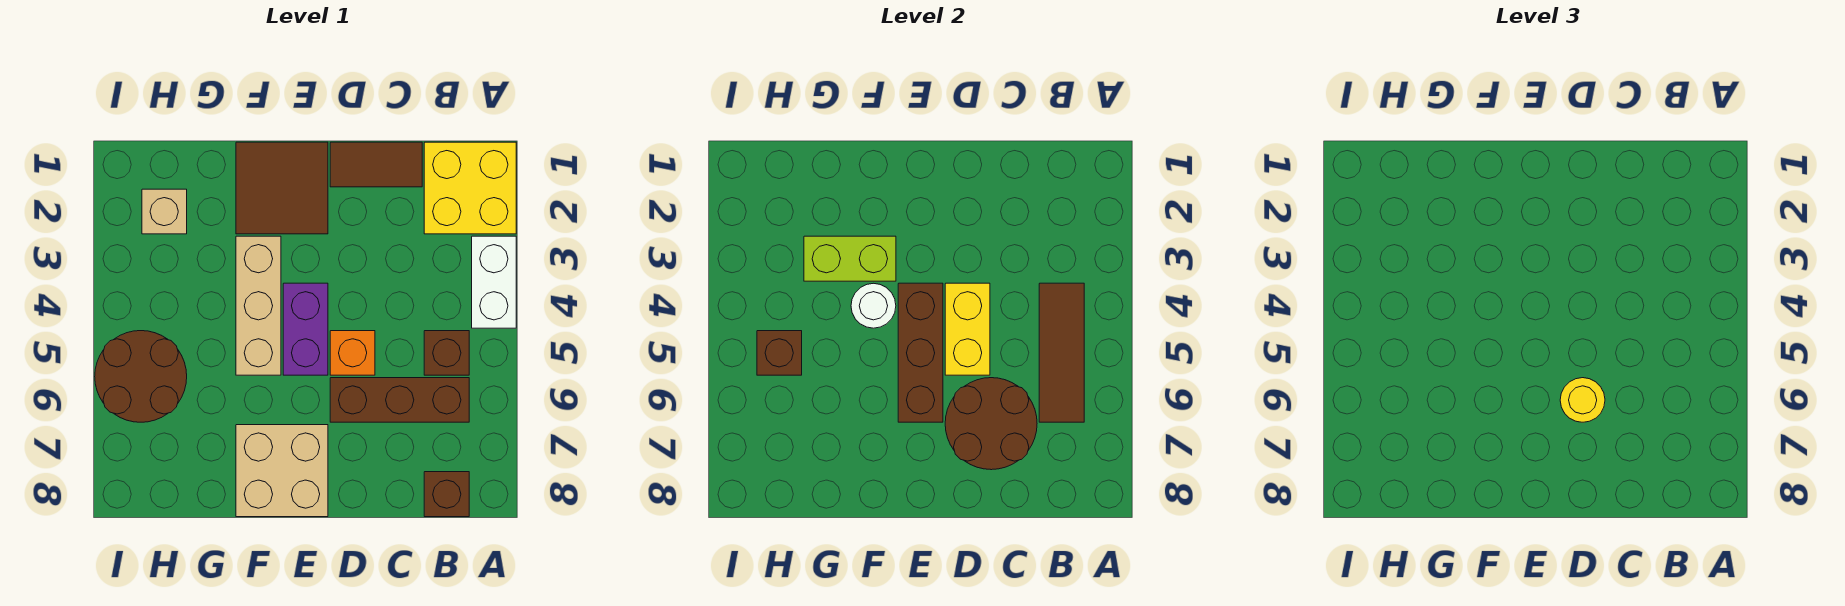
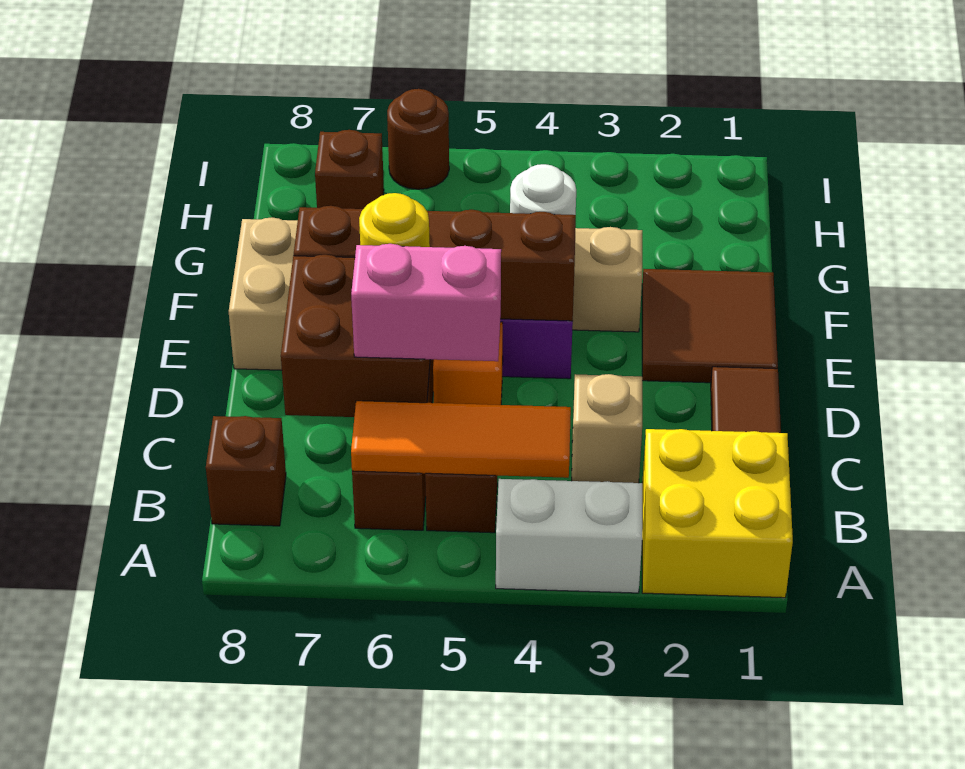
brown tile B4:B6 level 2 -> orange tile B4:B6 level 2
none -> pink brick C5:C6 level 3
brown round brick C6:D7 level 2 -> brown brick C6:D7 level 2
yellow brick D4:D5 level 2 -> none
brown brick E4:E6 level 2 -> brown brick E4:E7 level 2
lime brick F3:G3 level 2 -> none
tan brick H2 level 1 -> tan brick C3 level 1
brown round brick H5:I6 level 1 -> brown round brick I6 level 1
brown brick H5 level 2 -> brown brick H7 level 1

